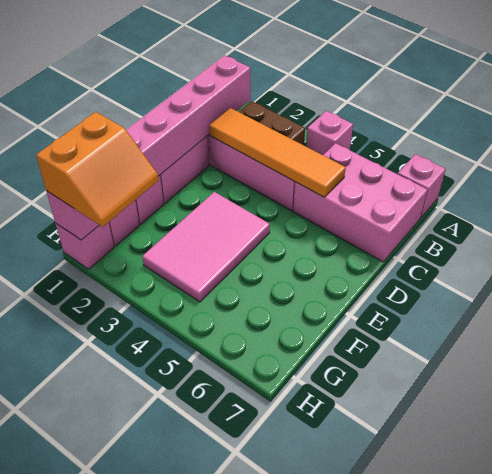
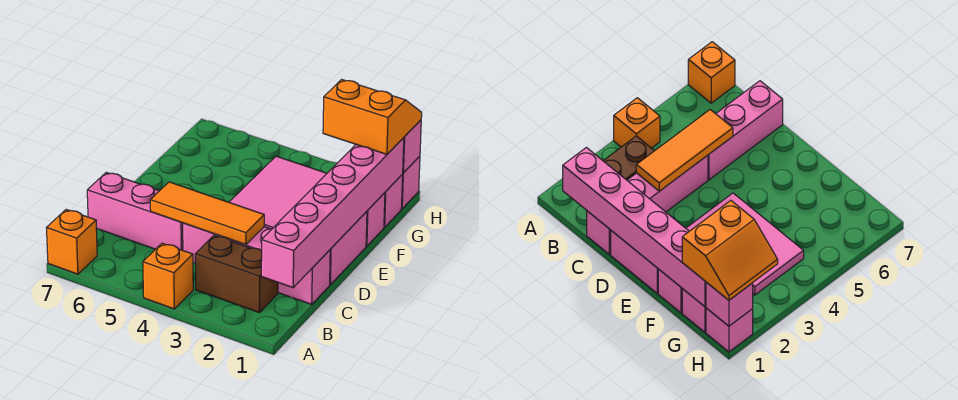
pink brick A4 level 1 -> orange brick A4 level 1
pink brick A7 level 1 -> orange brick A7 level 1
pink brick B5:C7 level 1 -> pink brick C5:C7 level 1
orange tile C2:C5 level 2 -> orange tile C3:C5 level 2
orange slope G1:H2 level 3 top 1 -> orange slope G1:H2 level 3 top G

